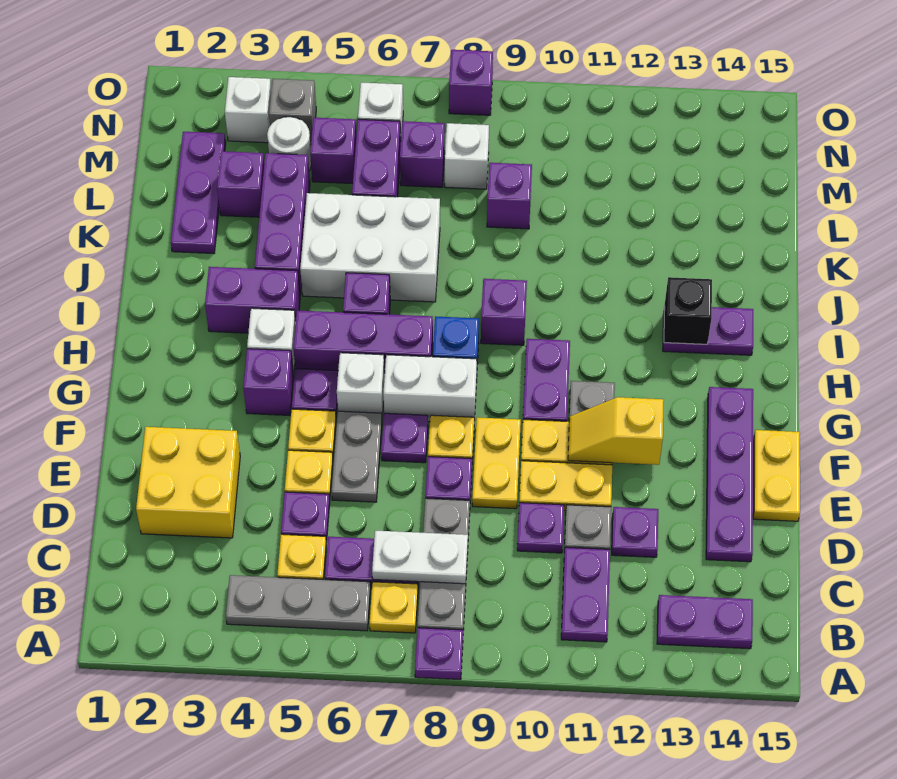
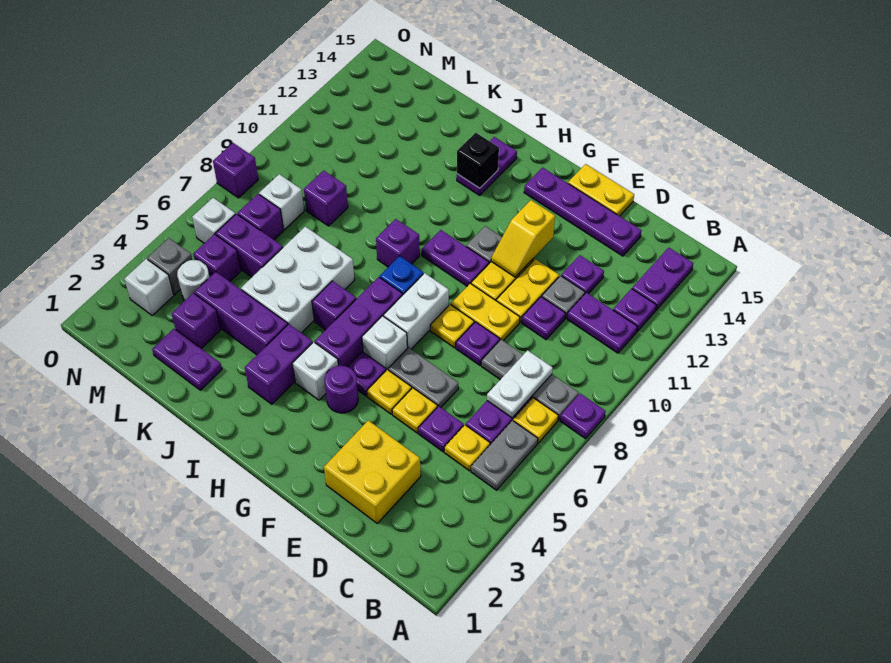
grey plate B4:B6 level 1 -> grey plate B5:B6 level 1
purple plate F7 level 1 -> purple plate B12 level 1
purple brick G4 level 1 -> purple round brick G4 level 1
purple plate K2:M2 level 1 -> purple plate K2:L2 level 1

